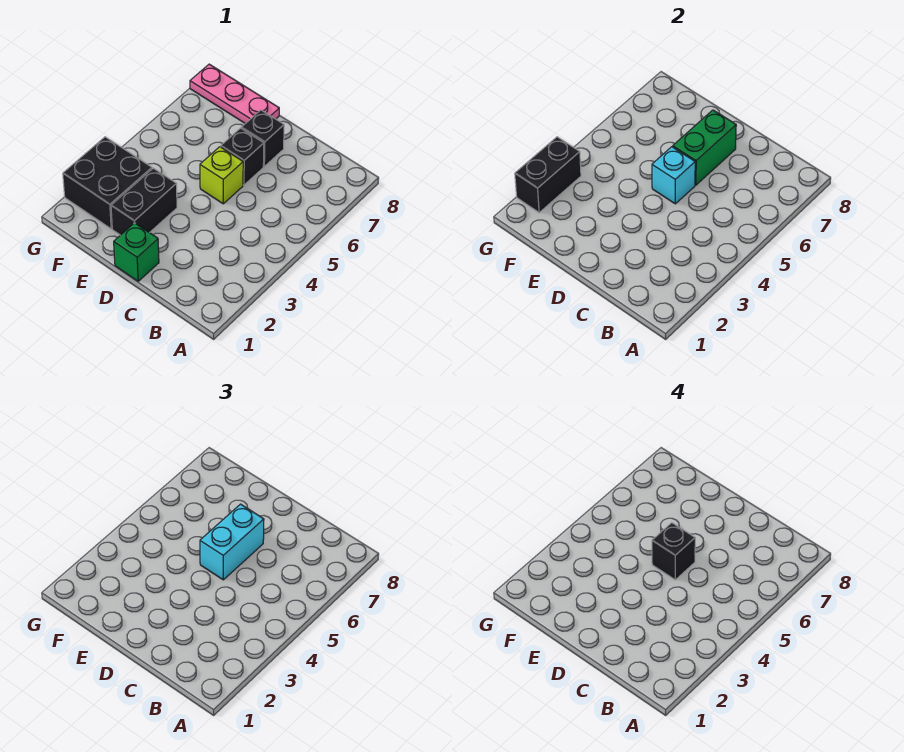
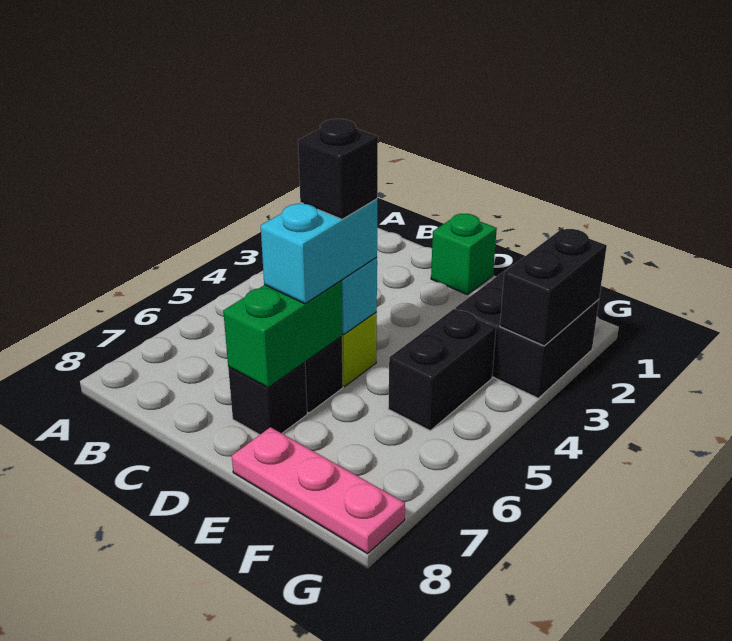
black brick E2:E3 level 1 -> black brick F4:F5 level 1

